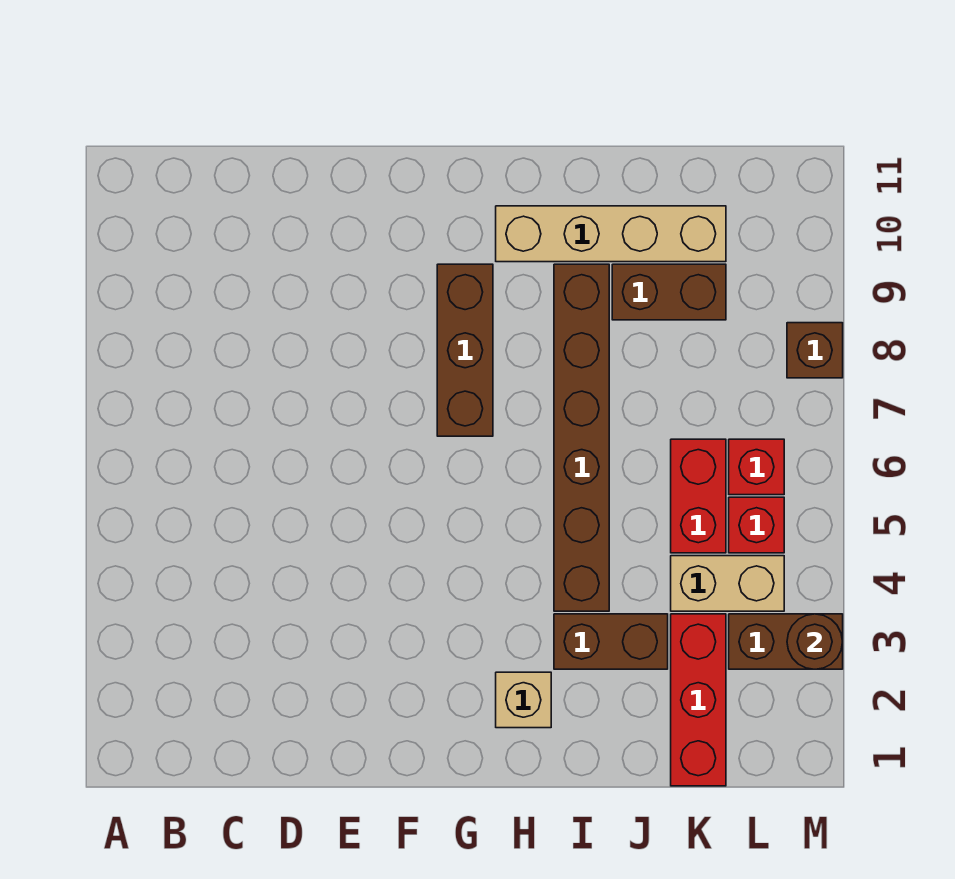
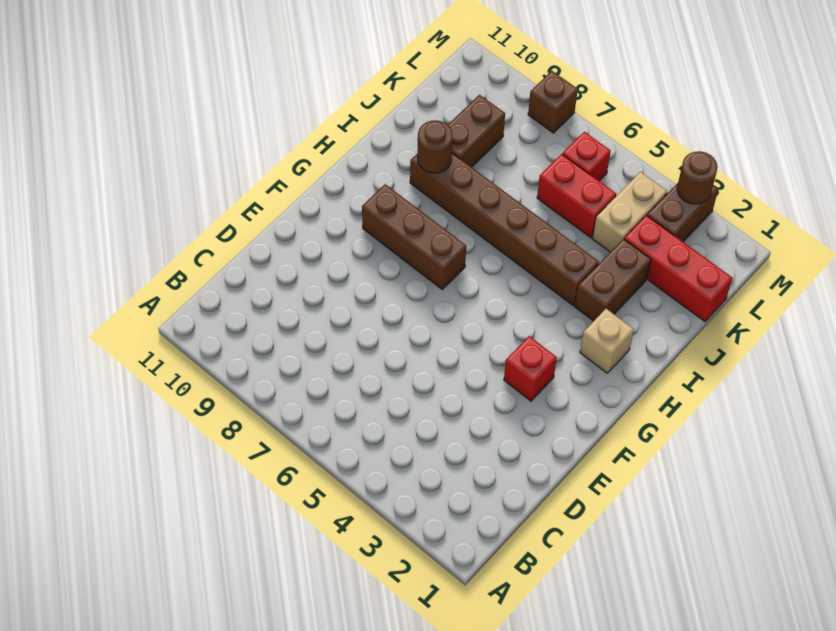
tan brick H10:K10 level 1 -> none
none -> brown round brick I9 level 2
red brick L5 level 1 -> red brick F3 level 1

